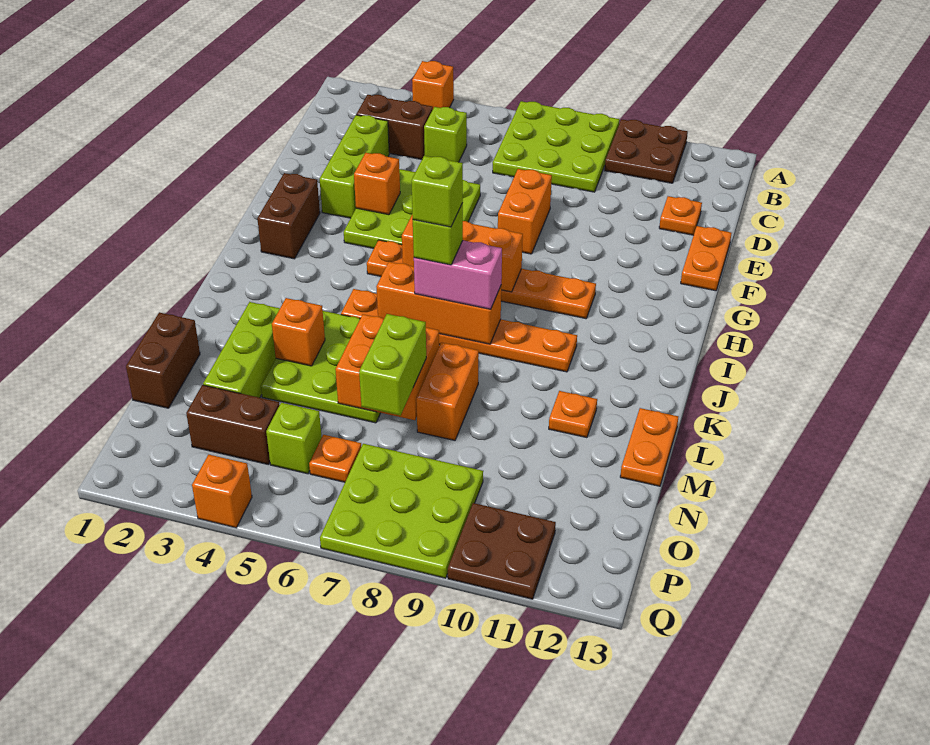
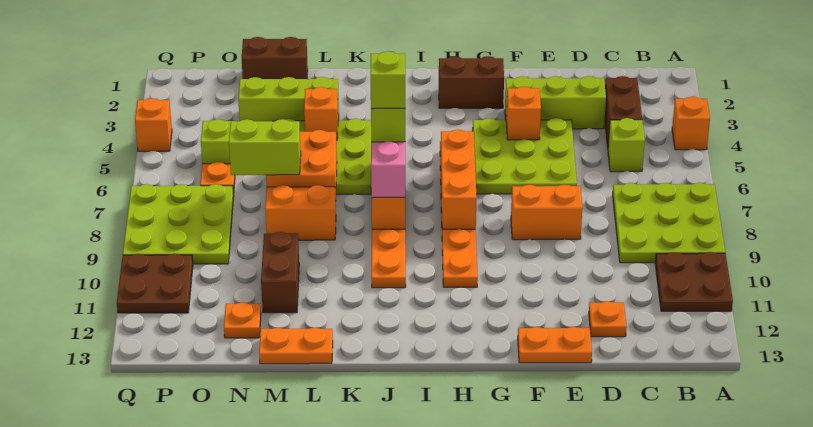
orange plate L11 level 1 -> orange plate N12 level 1
brown brick O3:O4 level 1 -> brown brick M10:M11 level 1

